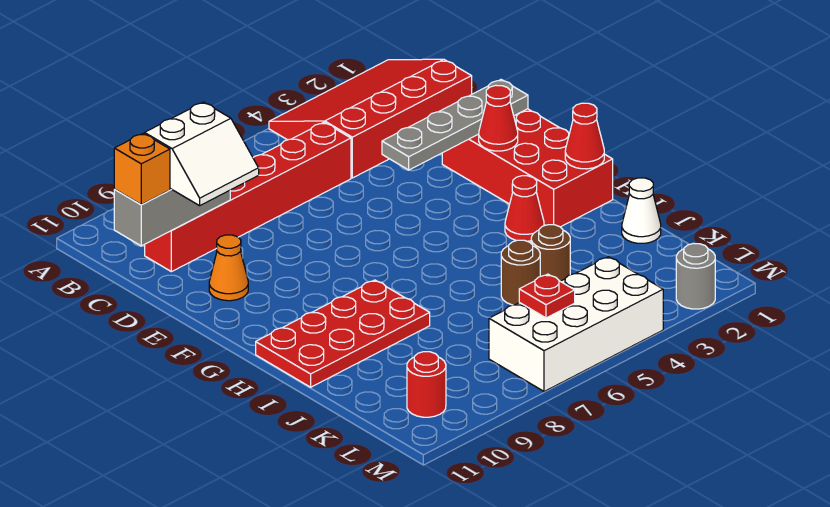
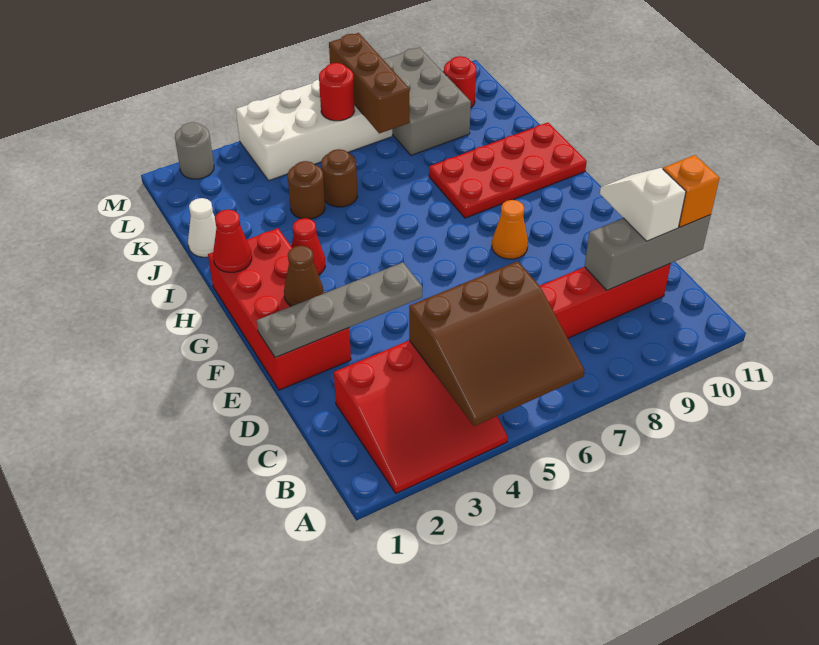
red slope A1:C4 level 1 top C -> red slope A2:C4 level 1 top C
none -> brown slope A4:C6 level 2 top C
white slope C9:D10 level 3 top C -> white slope C10:D10 level 3 top C
orange cone E10 level 1 -> orange cone F8 level 1
red cone F2 level 2 -> brown cone F2 level 2
none -> brown brick K7:M7 level 2
none -> grey brick K8:M9 level 1
red plate L6 level 2 -> red round brick L6 level 2

